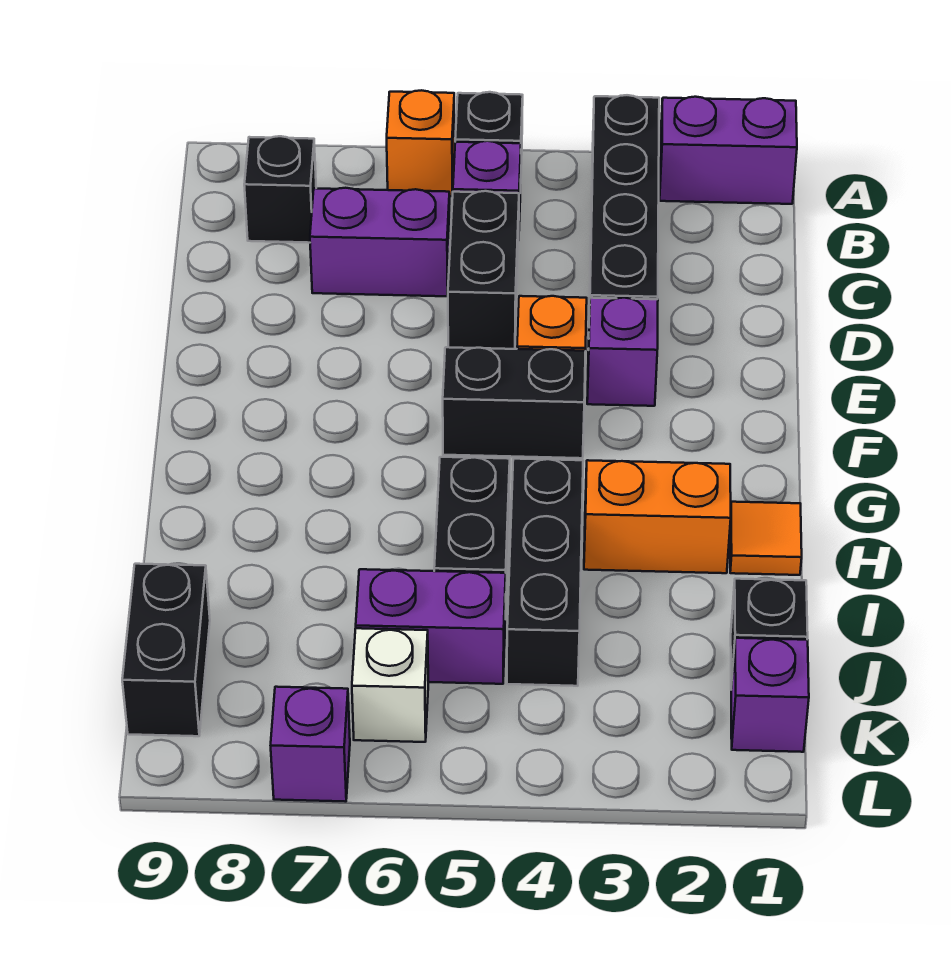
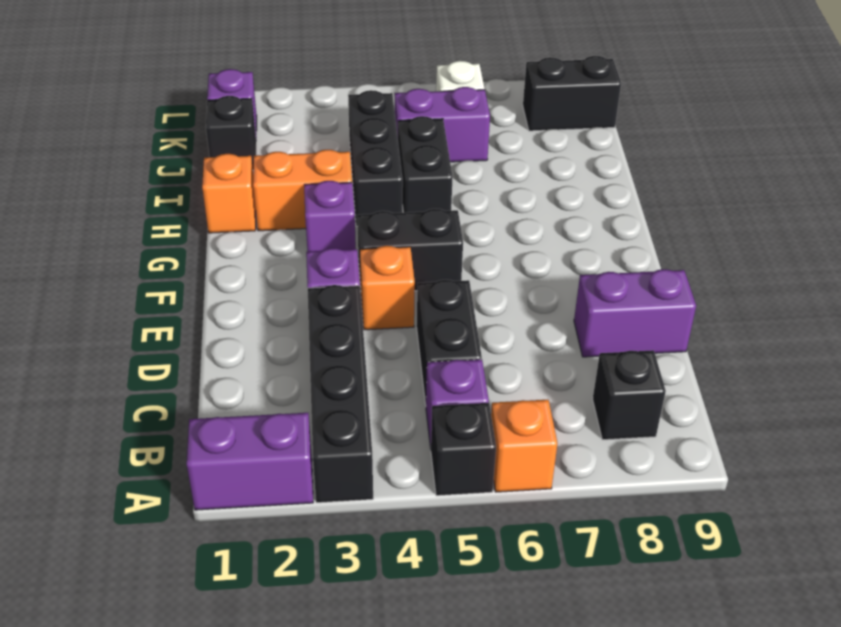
purple brick C6:C7 level 1 -> purple brick D8:D9 level 1
orange tile H1 level 1 -> orange brick H1 level 1
black brick J9:K9 level 1 -> black brick K8:K9 level 1
purple brick L7 level 1 -> purple brick G3 level 1

